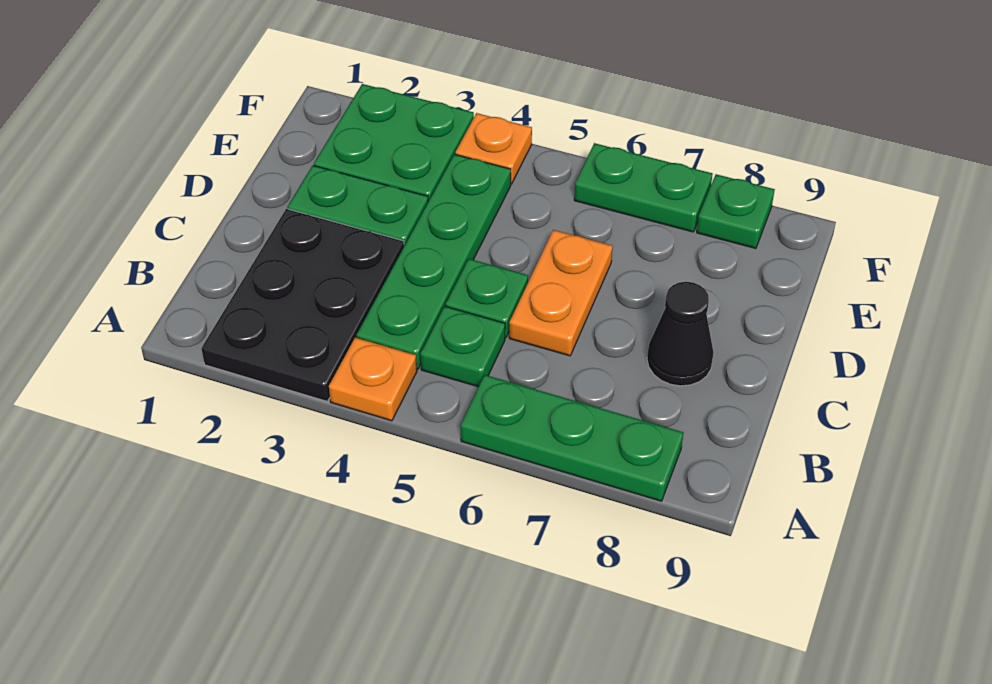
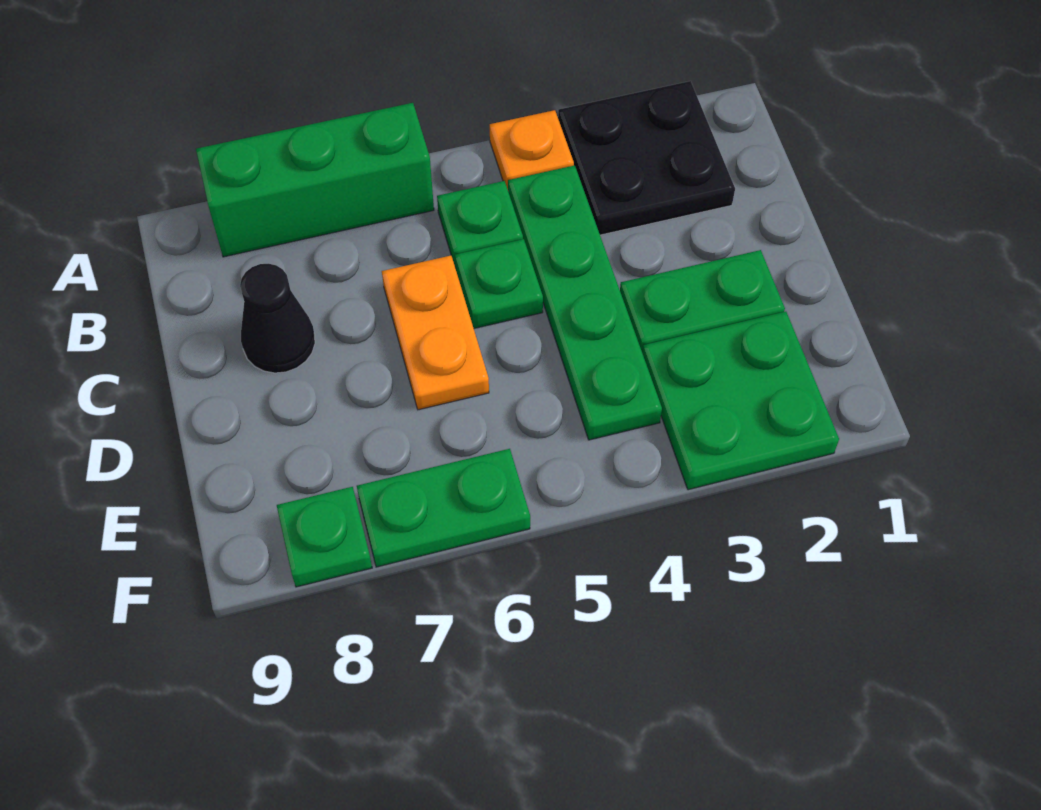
black plate A2:C3 level 1 -> black plate A2:B3 level 1
green plate A6:A8 level 1 -> green brick A6:A8 level 1
orange plate F4 level 1 -> none

